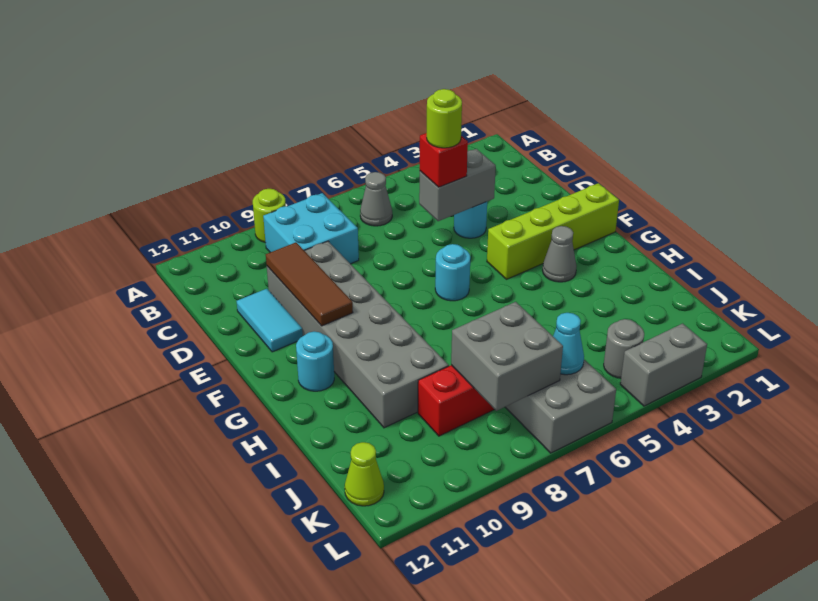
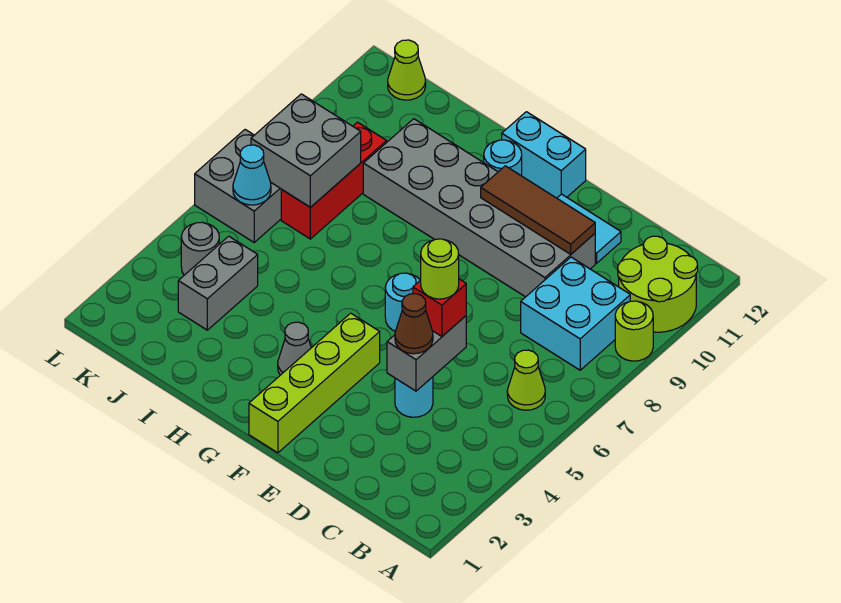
none -> lime round brick A10:B11 level 1
grey cone B6 level 1 -> lime cone B6 level 1
none -> brown cone D4 level 3
none -> cyan brick F12:G12 level 1
grey brick L3:L4 level 1 -> grey brick J3:J4 level 1

